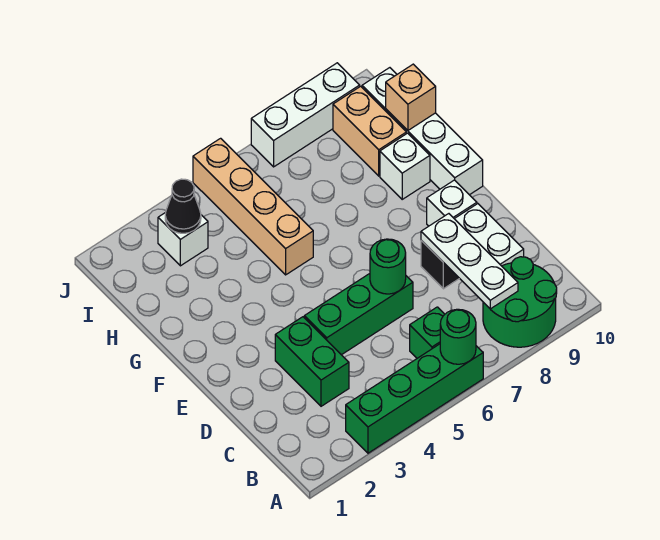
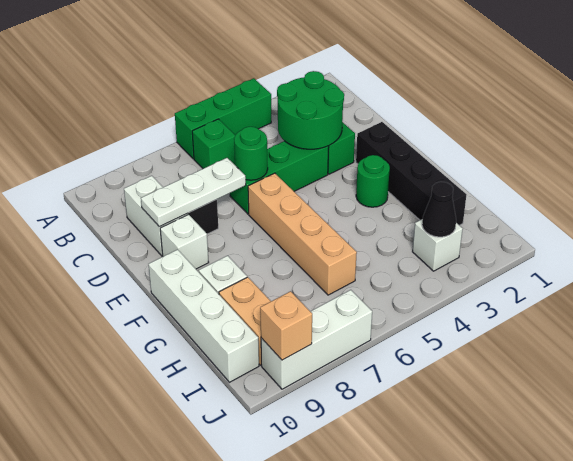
green brick A3:A6 level 1 -> green brick A4:A6 level 1
green round brick A6 level 2 -> green round brick F3 level 1
green round brick A8:B9 level 1 -> green round brick C3:D4 level 2
white plate B8:D8 level 2 -> white plate D7:D9 level 2
none -> black brick E2:H2 level 1
tan brick G5:J5 level 1 -> tan brick E6:H6 level 1
tan brick H10 level 2 -> tan brick J9 level 2

